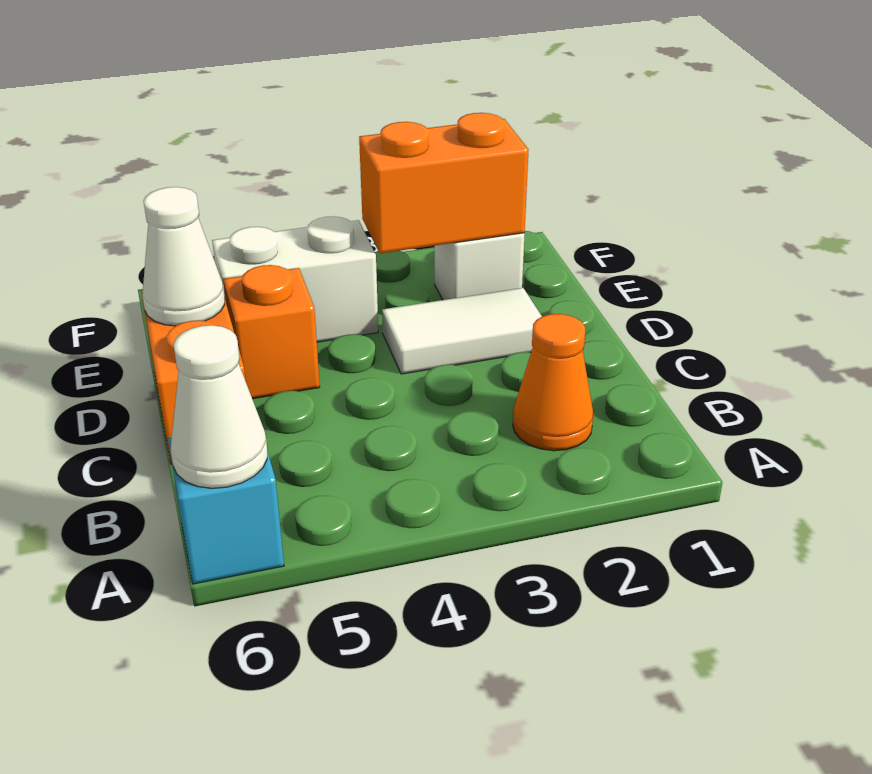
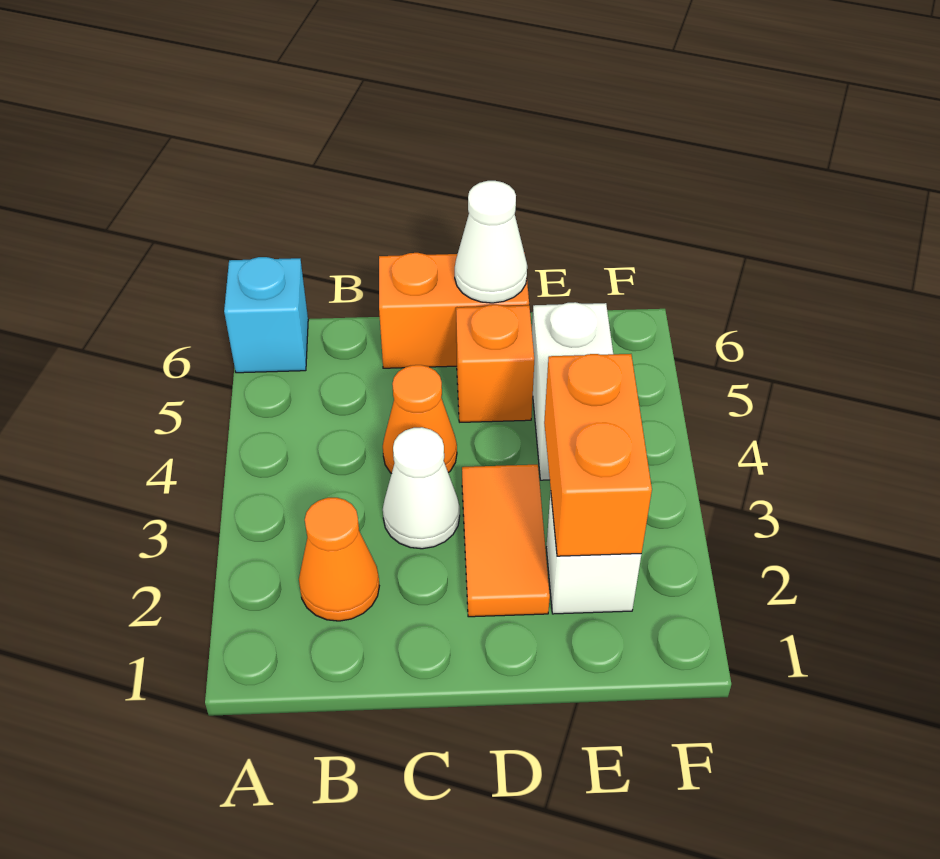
white cone A6 level 2 -> white cone C3 level 1
none -> orange cone C4 level 1
white tile D2:D3 level 1 -> orange tile D2:D3 level 1

